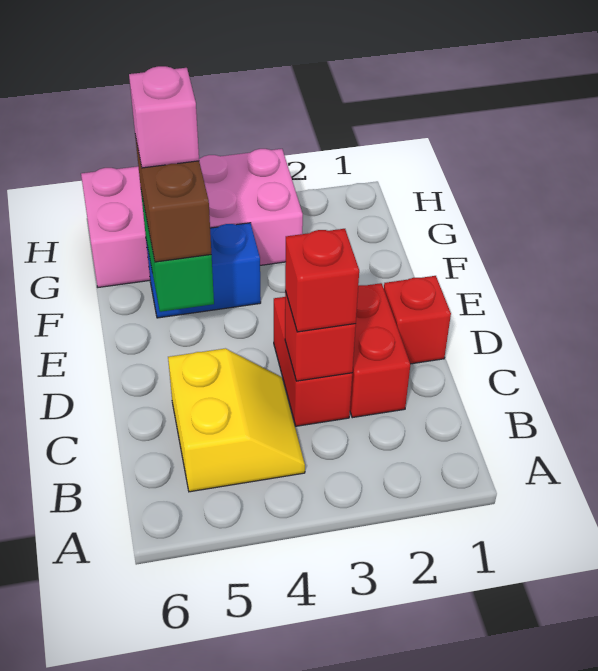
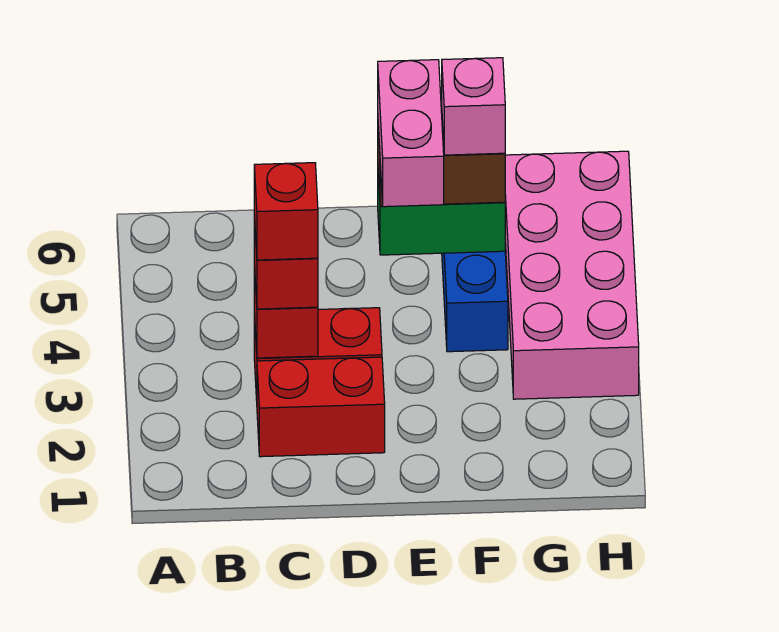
yellow slope B4:C5 level 1 top 5 -> none
red brick D1 level 1 -> red brick C3 level 4
none -> pink brick E4:E5 level 4

